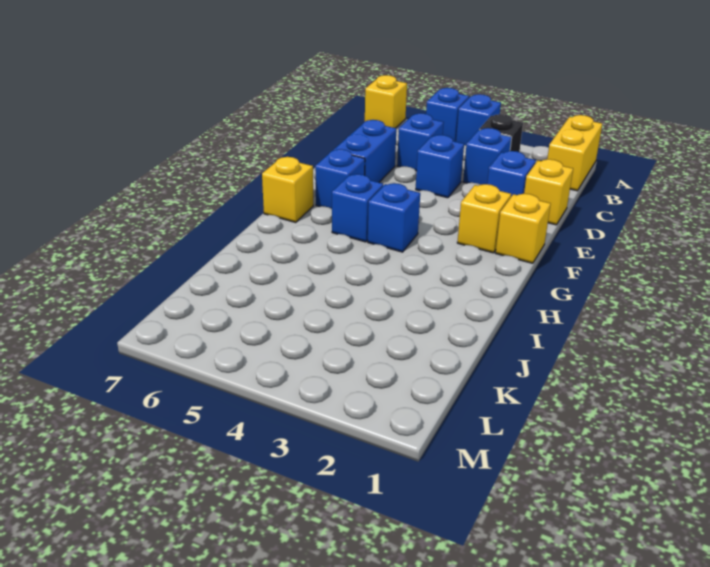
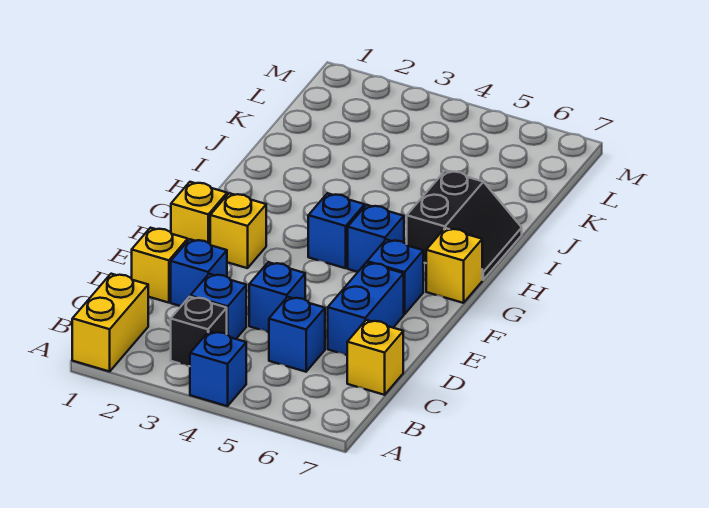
blue brick A5 level 1 -> none
yellow brick A7 level 1 -> yellow brick C7 level 1
none -> black slope H6:I7 level 1 top 6

